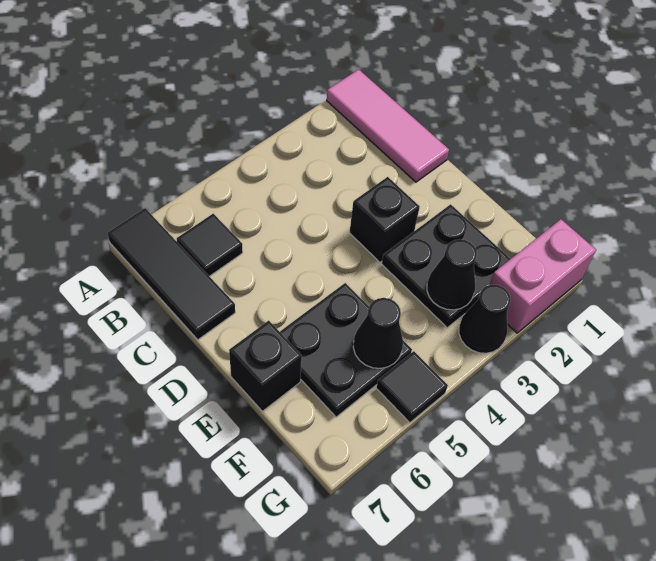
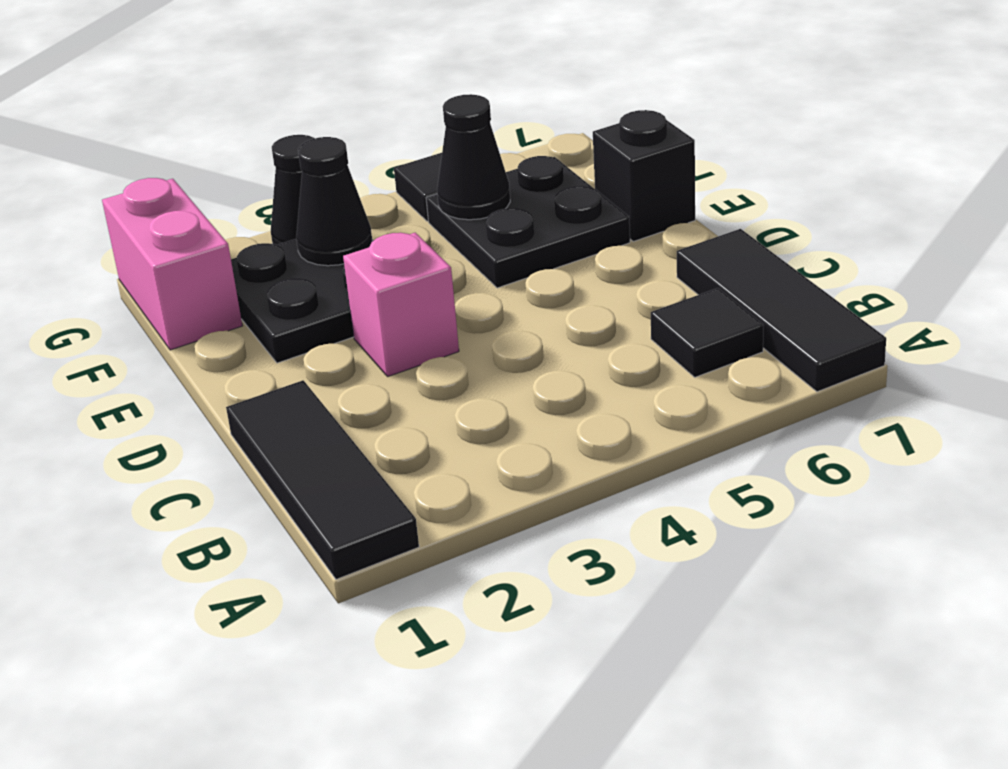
pink tile A1:C1 level 1 -> black tile A1:C1 level 1
black brick D3 level 1 -> pink brick D3 level 1
pink brick G1:G2 level 1 -> pink brick F1:G1 level 1

